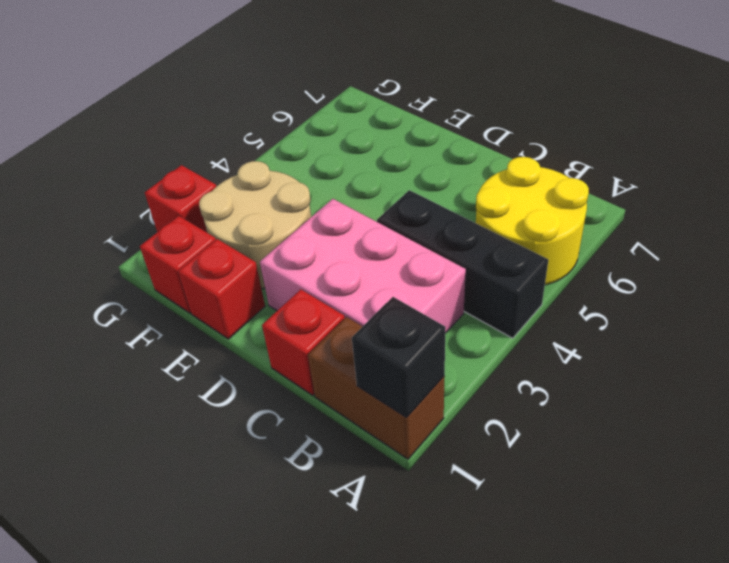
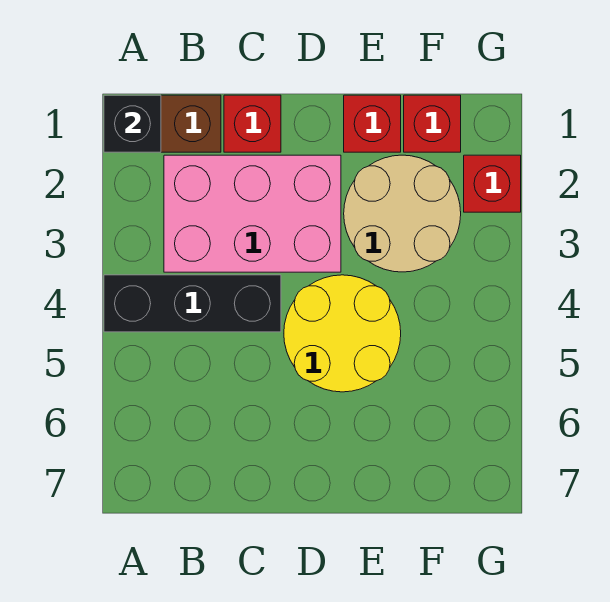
yellow round brick A5:B6 level 1 -> yellow round brick D4:E5 level 1

